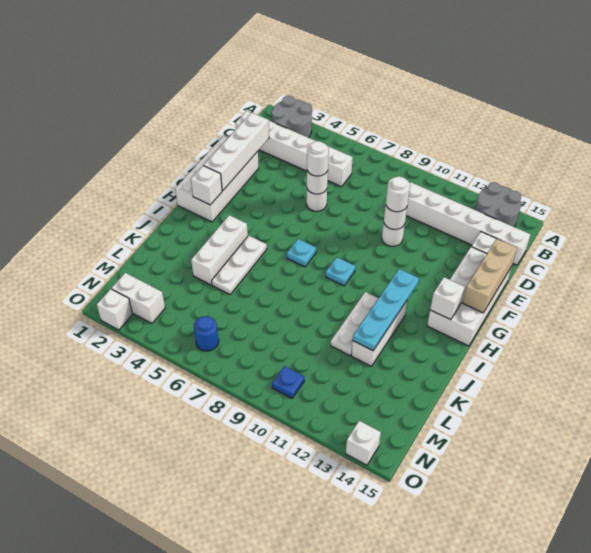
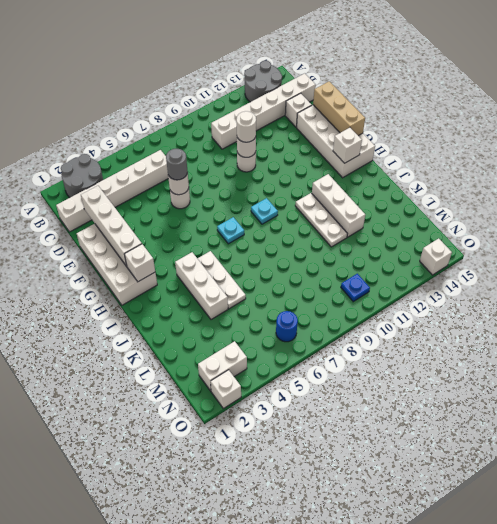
white round brick E6 level 3 -> grey round brick E6 level 3
cyan plate H12:K12 level 2 -> none

